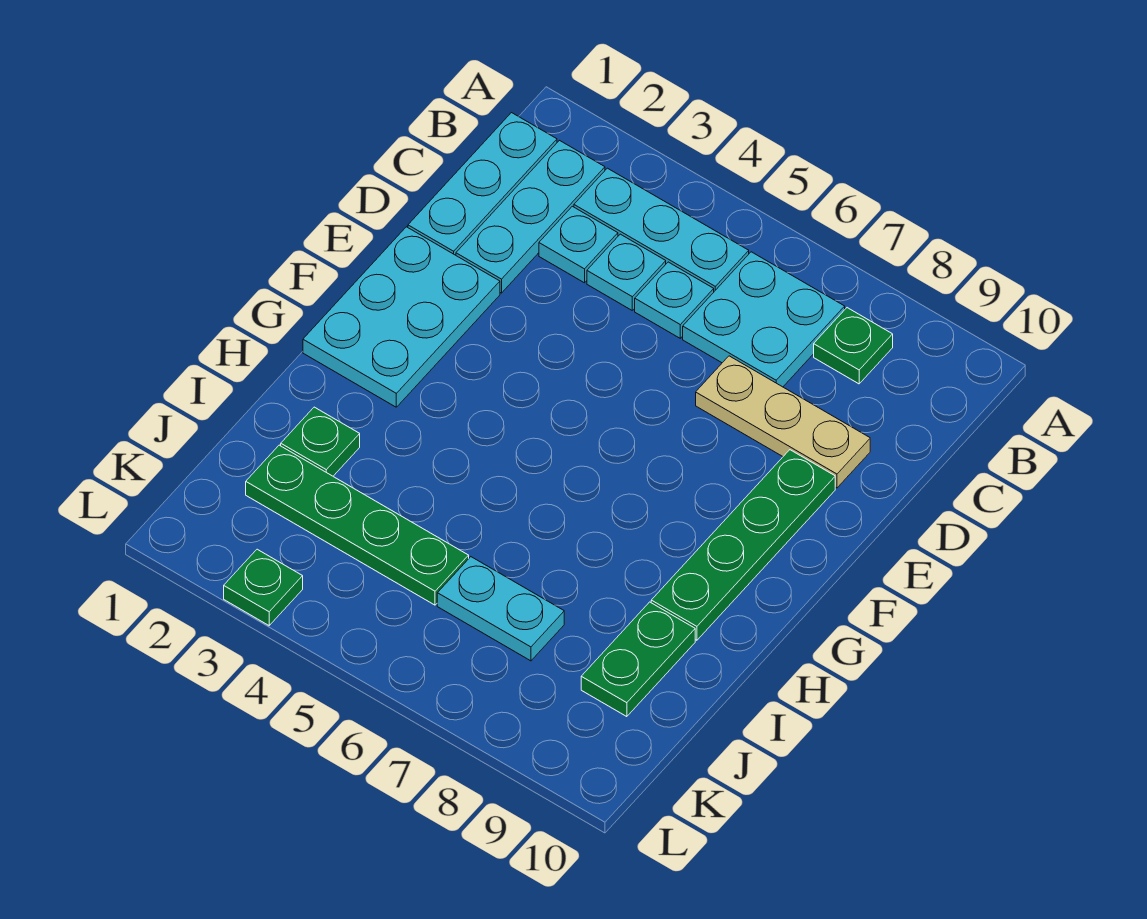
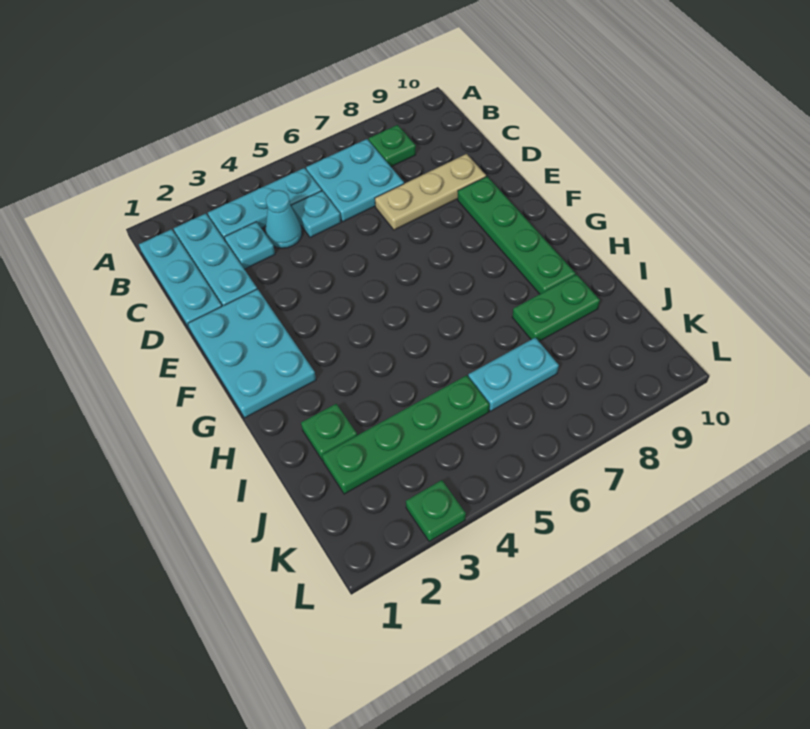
cyan plate C4 level 1 -> cyan cone C4 level 1
green plate I9:J9 level 1 -> green plate I8:I9 level 1

